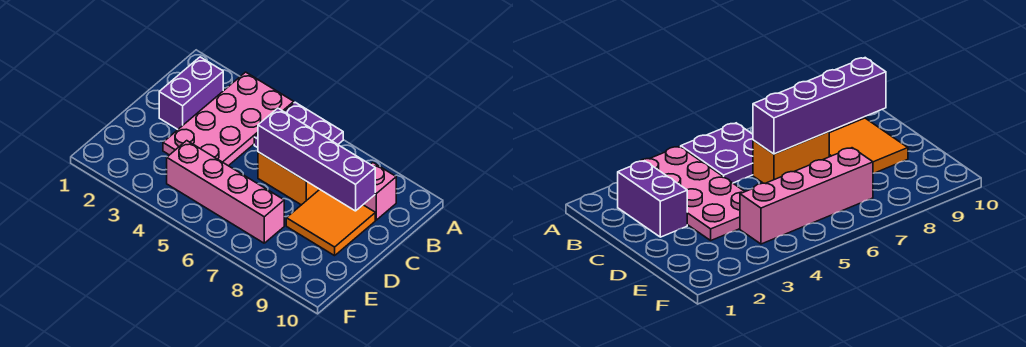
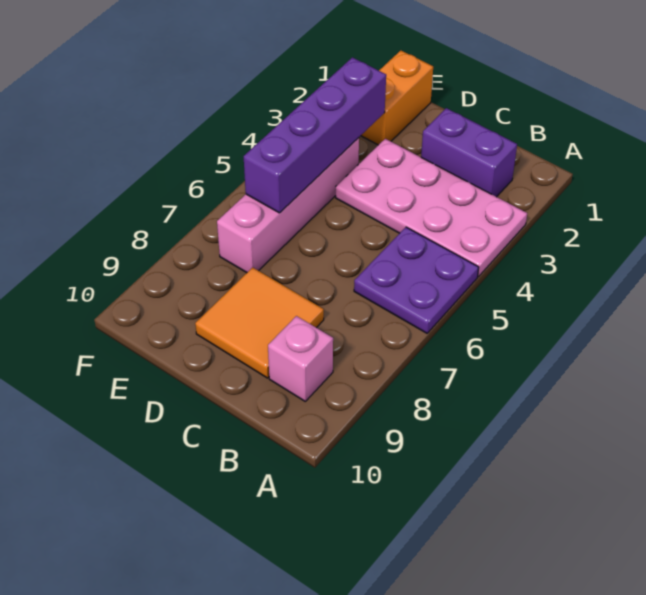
orange brick C6:C7 level 1 -> orange brick E1:E2 level 1
purple brick C6:C9 level 2 -> purple brick E3:E6 level 2

